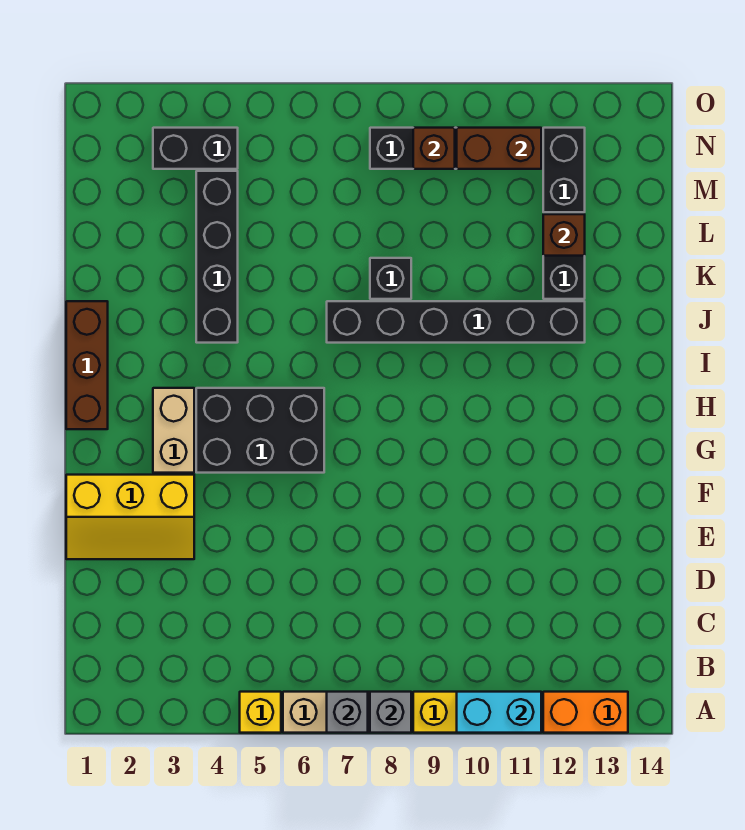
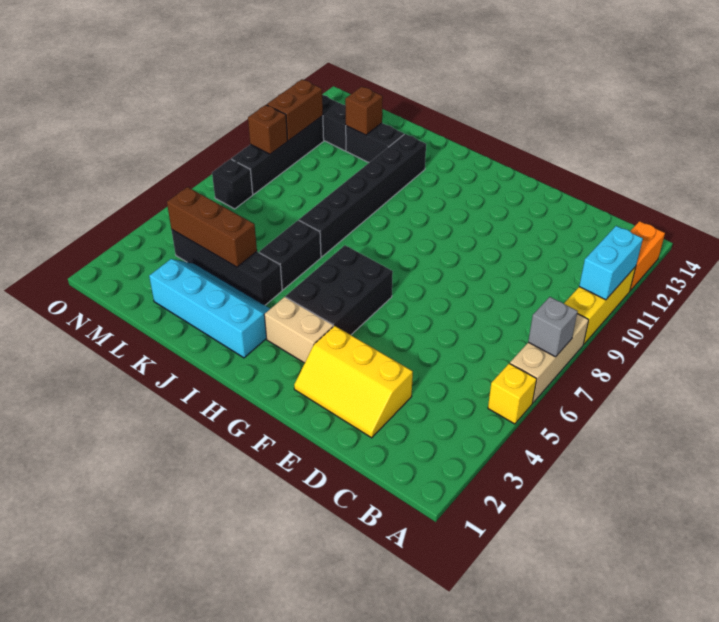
grey brick A8 level 2 -> none
yellow slope E1:F3 level 1 top F -> yellow slope D2:F3 level 1 top 3
brown brick H1:J1 level 1 -> brown brick K4:M4 level 2
none -> cyan slope I2:L3 level 1 top 2
black brick K8 level 1 -> black brick N7 level 1
black brick N3:N4 level 1 -> black brick J5:J6 level 1

